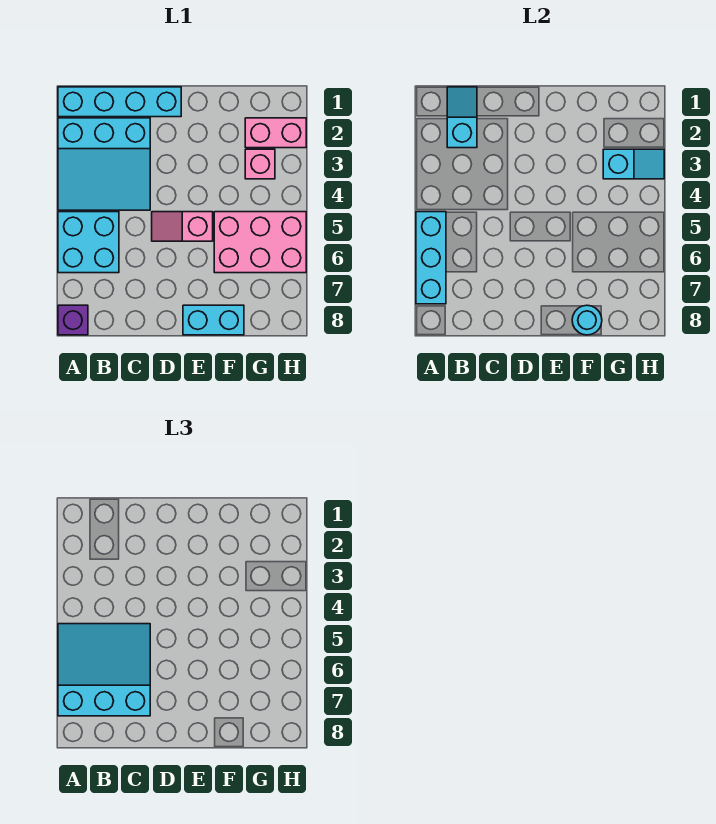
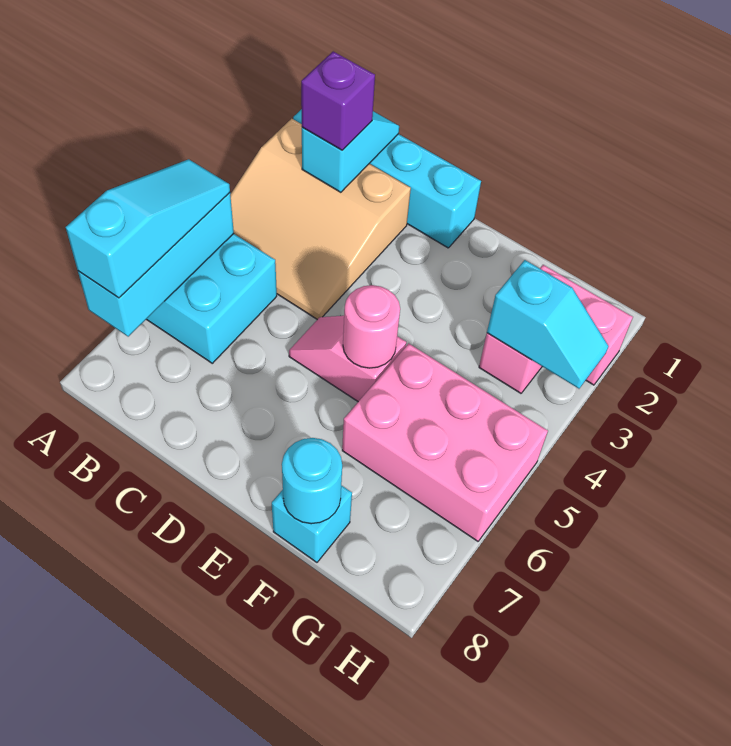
cyan slope A2:C4 level 1 top 2 -> tan slope A2:C4 level 1 top 2
cyan slope A5:C7 level 3 top 7 -> cyan slope A5:A7 level 3 top 7
purple brick A8 level 1 -> purple brick B2 level 3
none -> pink round brick E5 level 2
cyan brick E8:F8 level 1 -> cyan brick F8 level 1

